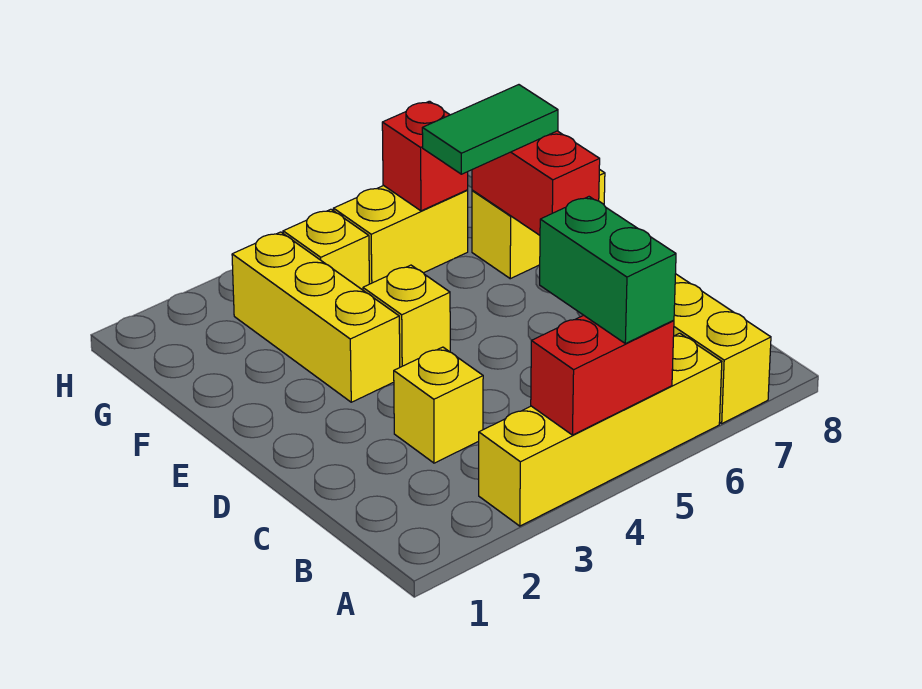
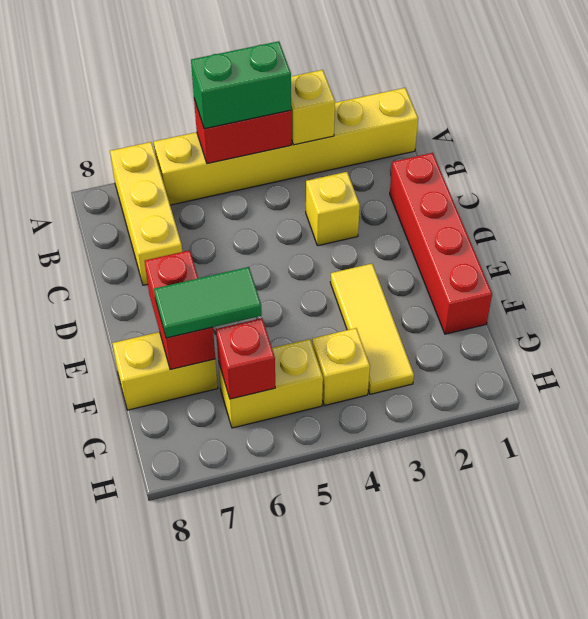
yellow brick A3:A6 level 1 -> yellow brick A1:A6 level 1
green brick A5:B5 level 3 -> green brick A4:A5 level 3
none -> red brick C1:F1 level 1
yellow brick E3:G3 level 1 -> yellow tile E3:G3 level 1
yellow brick E4 level 1 -> yellow brick A3 level 2

